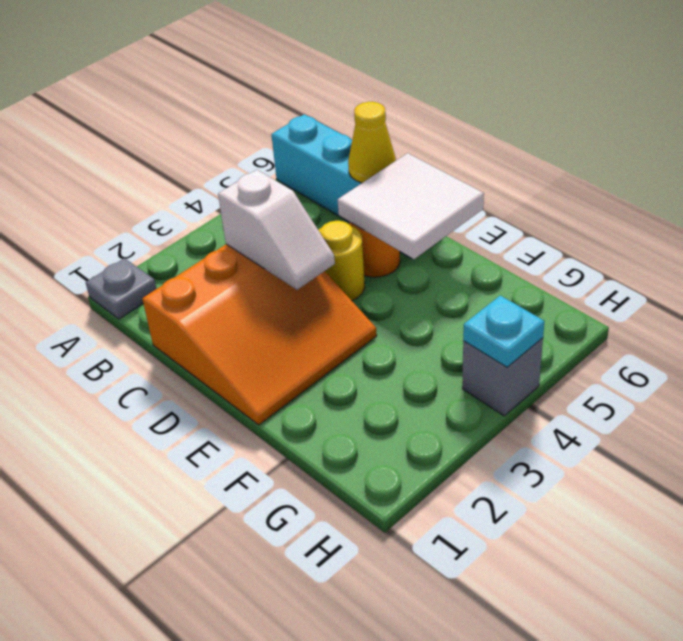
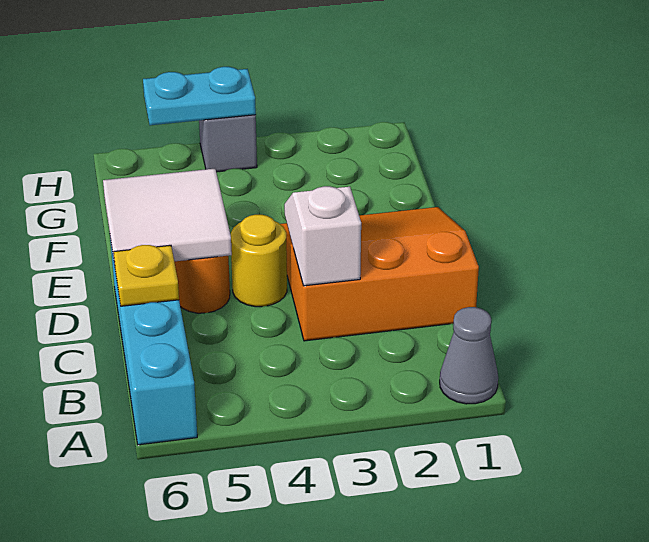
grey plate A1 level 1 -> grey cone A1 level 1
yellow cone C6 level 2 -> yellow plate C6 level 2
cyan plate H4 level 2 -> cyan plate H4:H5 level 2

